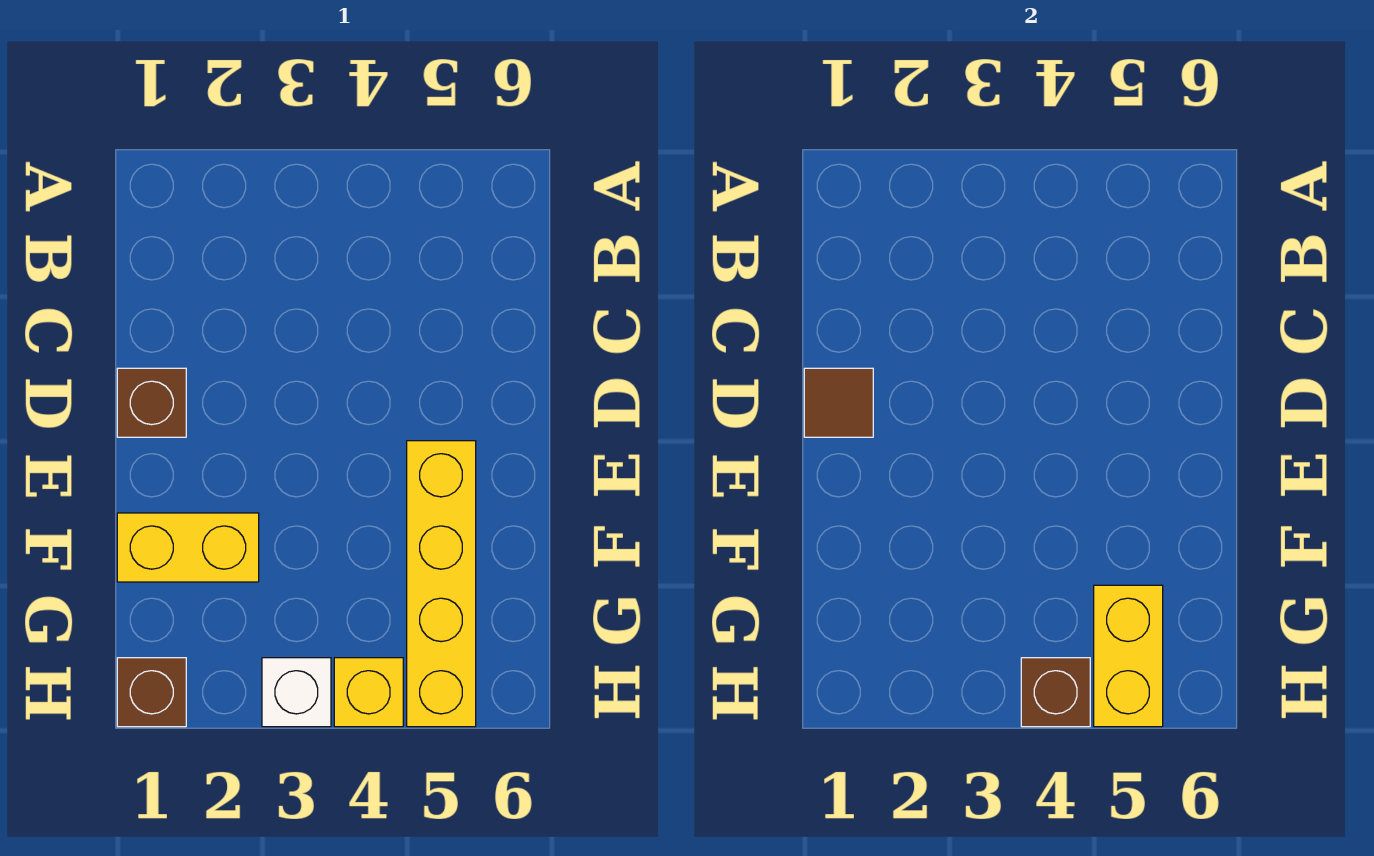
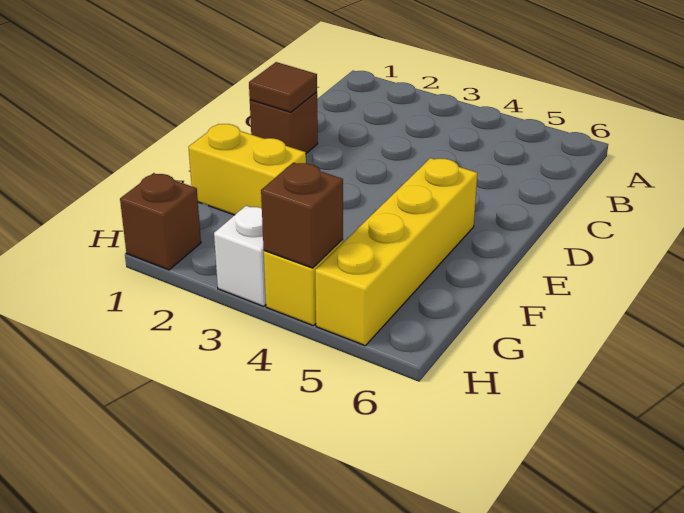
yellow brick G5:H5 level 2 -> none

